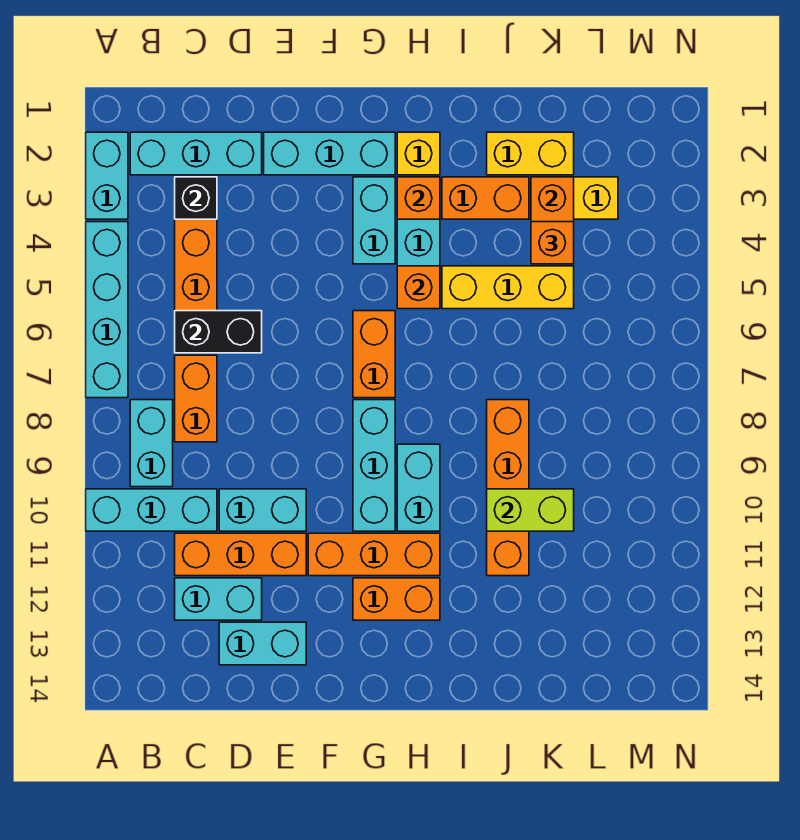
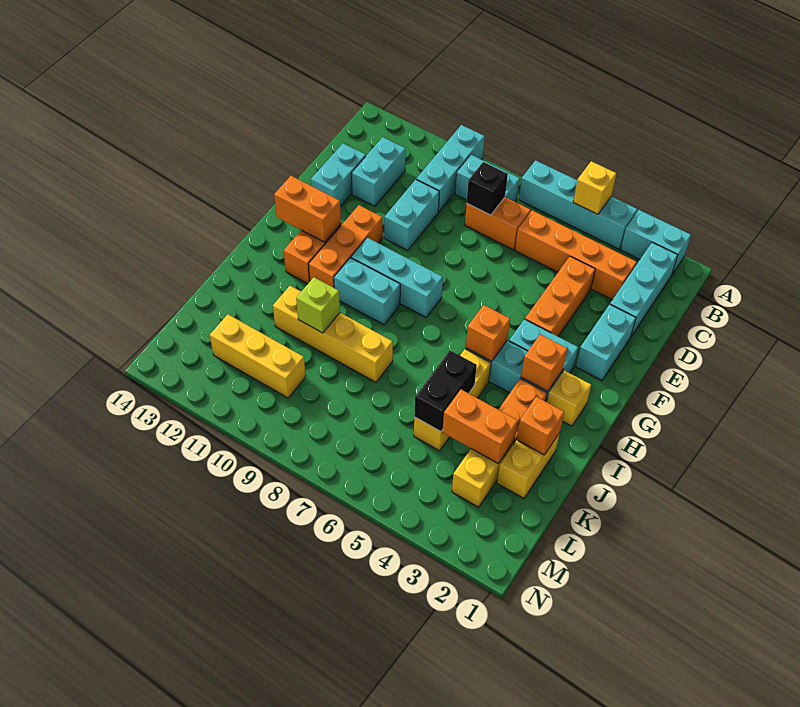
none -> yellow brick A5 level 2
black brick C3 level 2 -> black brick C8 level 2
black brick C6:D6 level 2 -> black brick J5:K5 level 2
orange brick C11:E11 level 1 -> orange brick D4:F4 level 1
cyan brick E2:G2 level 1 -> cyan brick E2:F2 level 1
orange brick G6:G7 level 1 -> orange brick G12:G13 level 2
orange brick J8:J11 level 1 -> yellow brick J8:J11 level 1
lime brick J10:K10 level 2 -> lime brick J10 level 2
orange brick K4 level 3 -> orange brick J2 level 2
none -> yellow brick L10:L12 level 1

